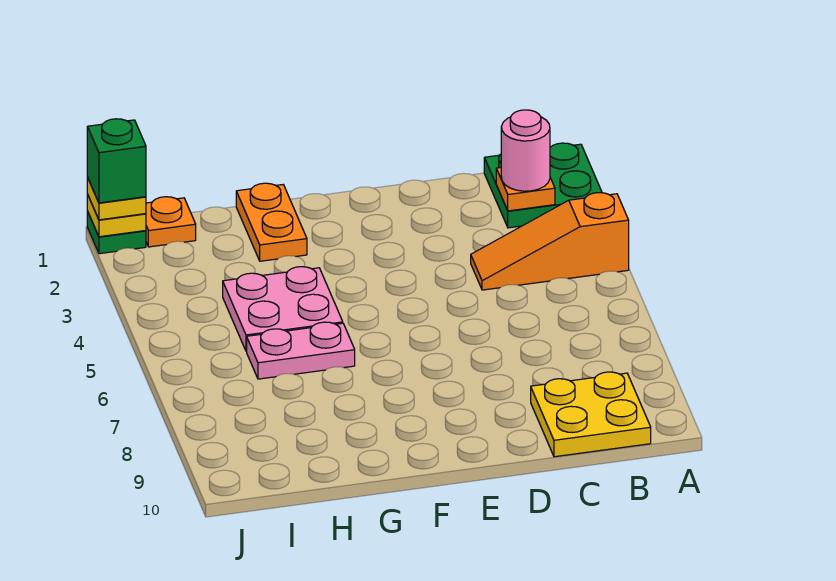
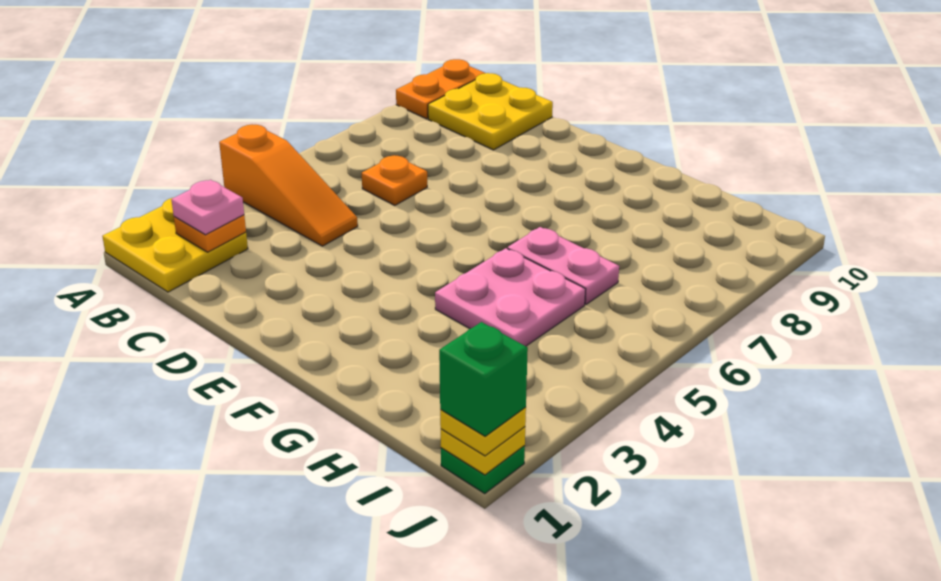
green plate A1:B2 level 1 -> yellow plate A1:B2 level 1
pink round brick B2 level 3 -> pink plate B2 level 3
orange plate G1:G2 level 1 -> orange plate A9:A10 level 1
orange plate I1 level 1 -> orange plate C6 level 1

